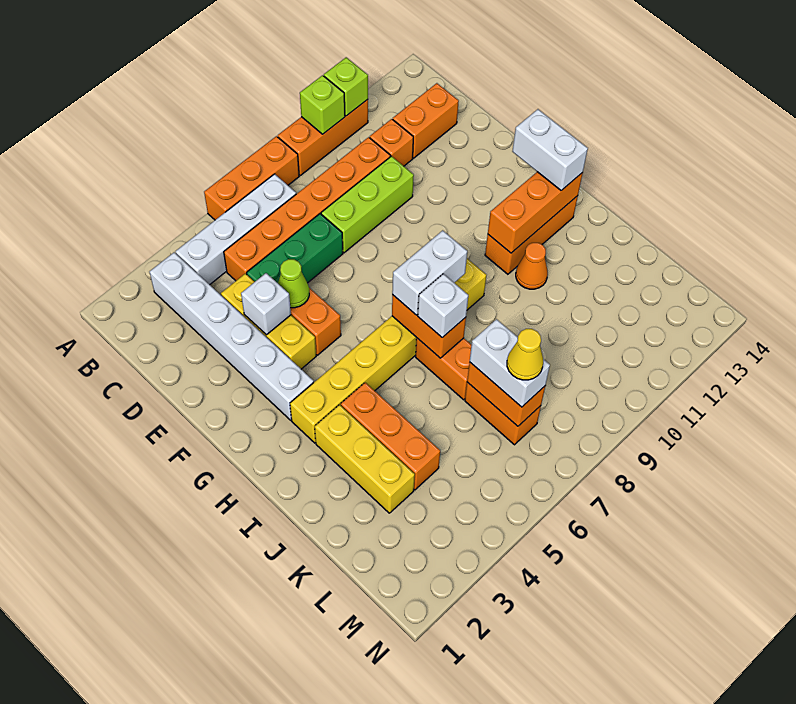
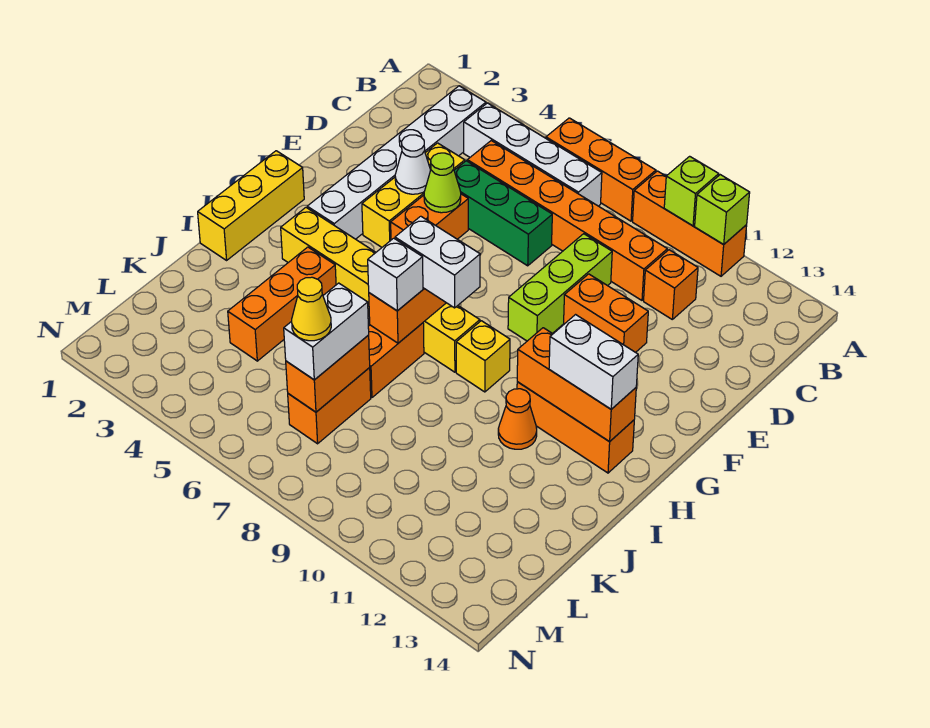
orange brick C12:C13 level 1 -> orange brick E10:E11 level 1
lime brick D8:D10 level 1 -> lime brick D9:F9 level 1
white brick E4 level 2 -> white cone E4 level 2
white brick G13:H13 level 3 -> white brick H12:H13 level 3
yellow brick I3:K3 level 1 -> yellow brick G1:I1 level 1

